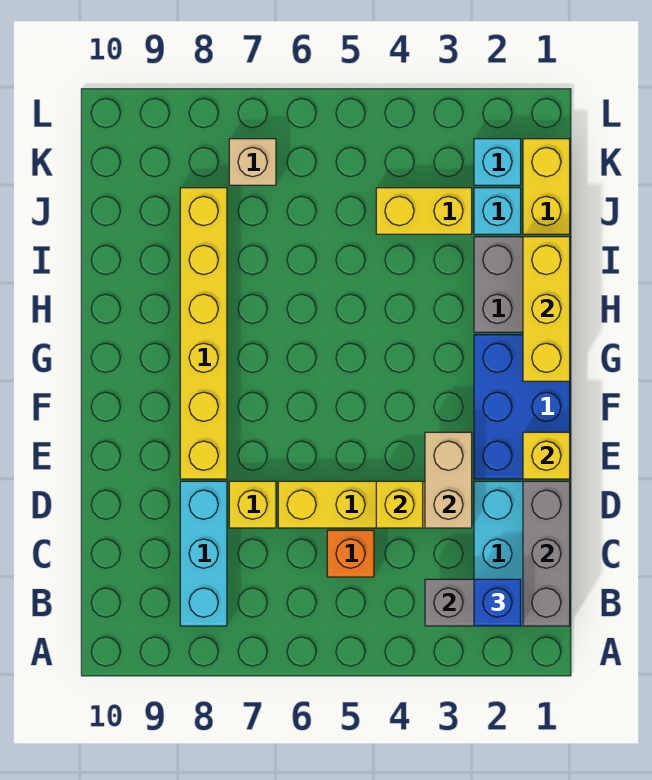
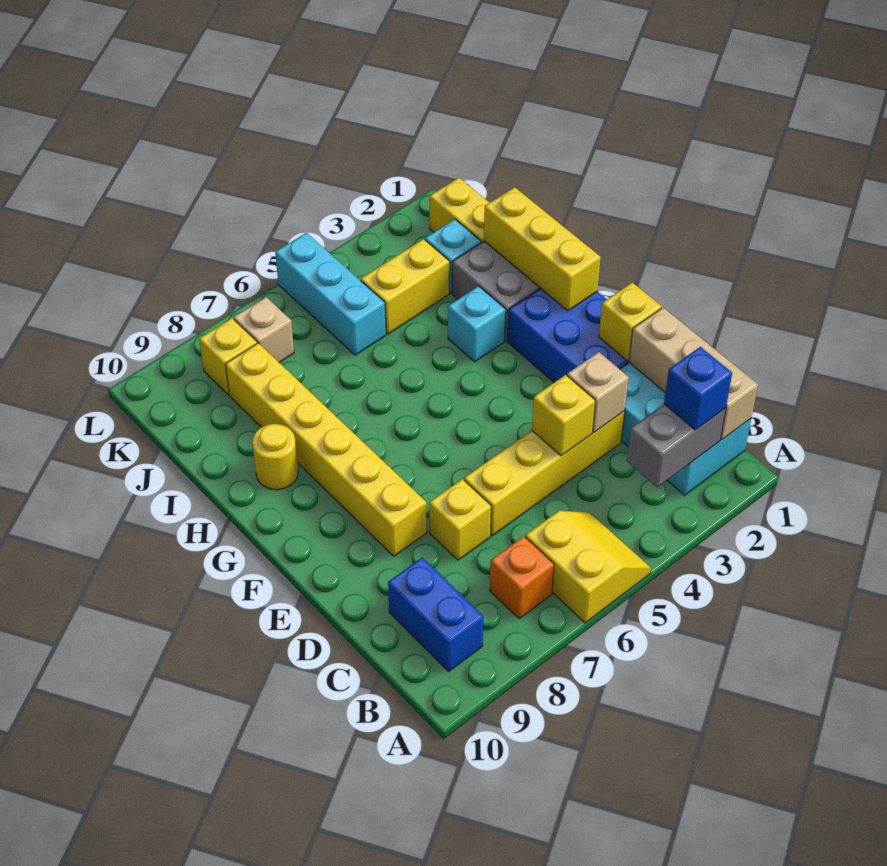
none -> yellow slope A5:B6 level 1 top 6
grey brick B1:D1 level 2 -> tan brick B1:D1 level 2
cyan brick B8:D8 level 1 -> cyan brick J5:L5 level 1
none -> blue brick B9:C9 level 1
orange brick C5 level 1 -> orange brick B7 level 1
tan brick D3:E3 level 2 -> tan brick D3 level 2
none -> yellow round brick H9 level 1
cyan brick K2 level 1 -> cyan brick H3 level 1
none -> yellow brick K8 level 1

